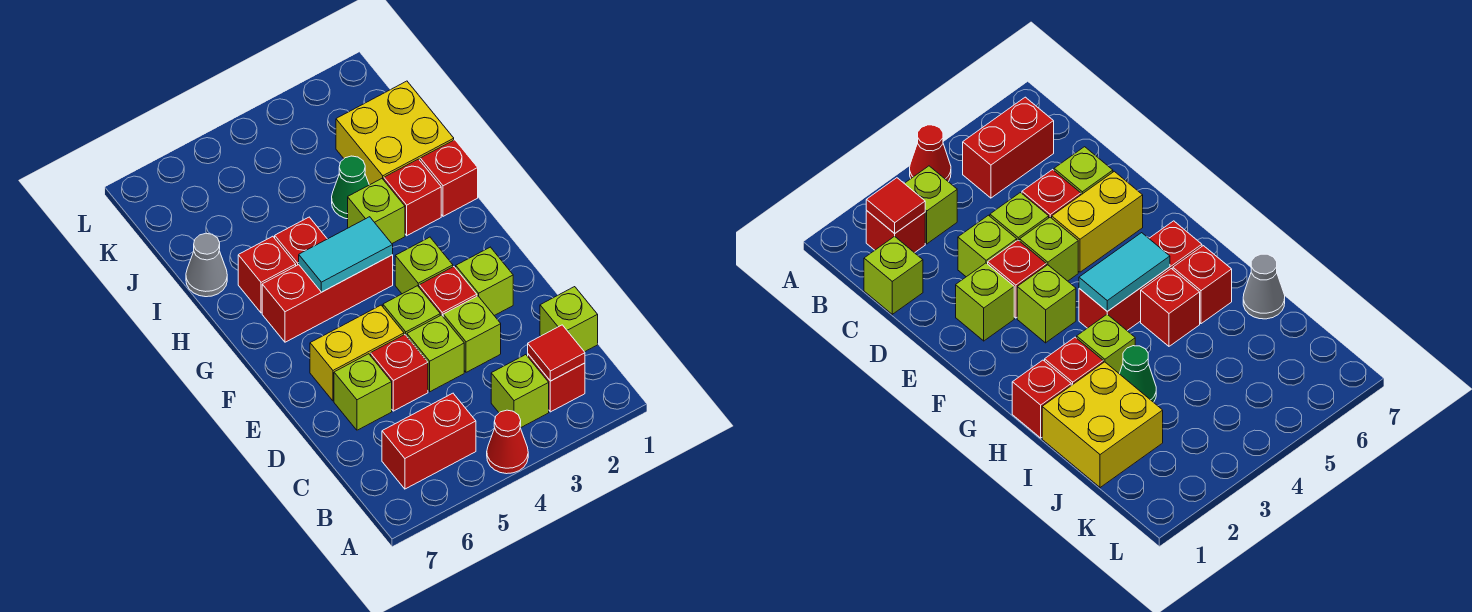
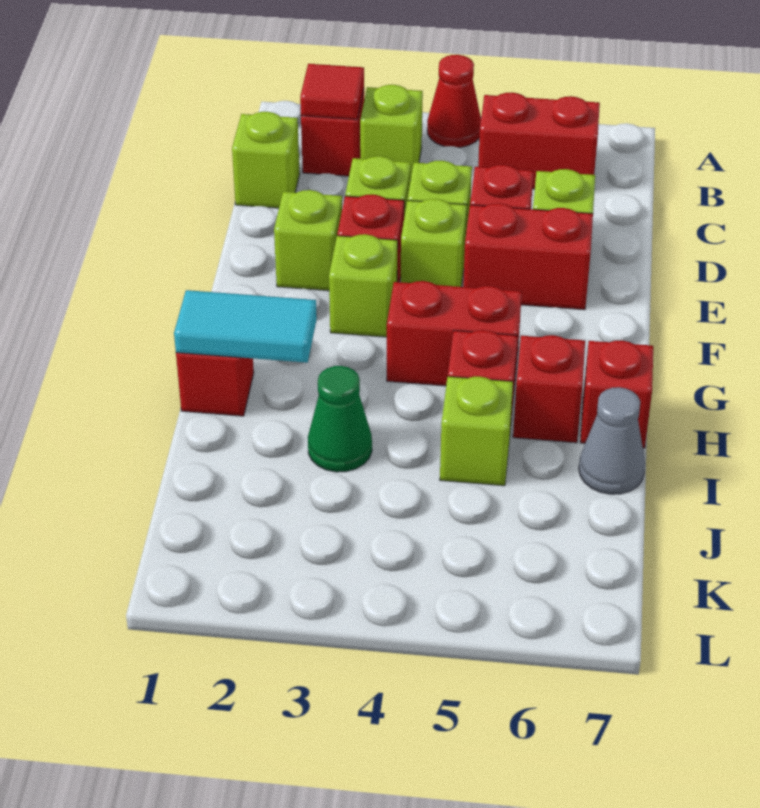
yellow brick E5:E6 level 1 -> red brick E5:E6 level 1
red brick G4:G6 level 1 -> red brick G4:G5 level 1
cyan tile G4:G5 level 2 -> cyan tile H1:H2 level 2
red brick H2 level 1 -> red brick H7 level 1
lime brick H3 level 1 -> lime brick I5 level 1
yellow brick I1:J2 level 1 -> none

